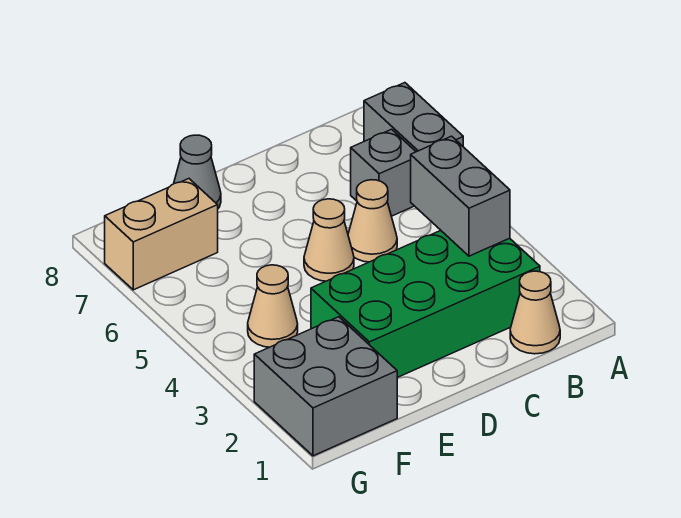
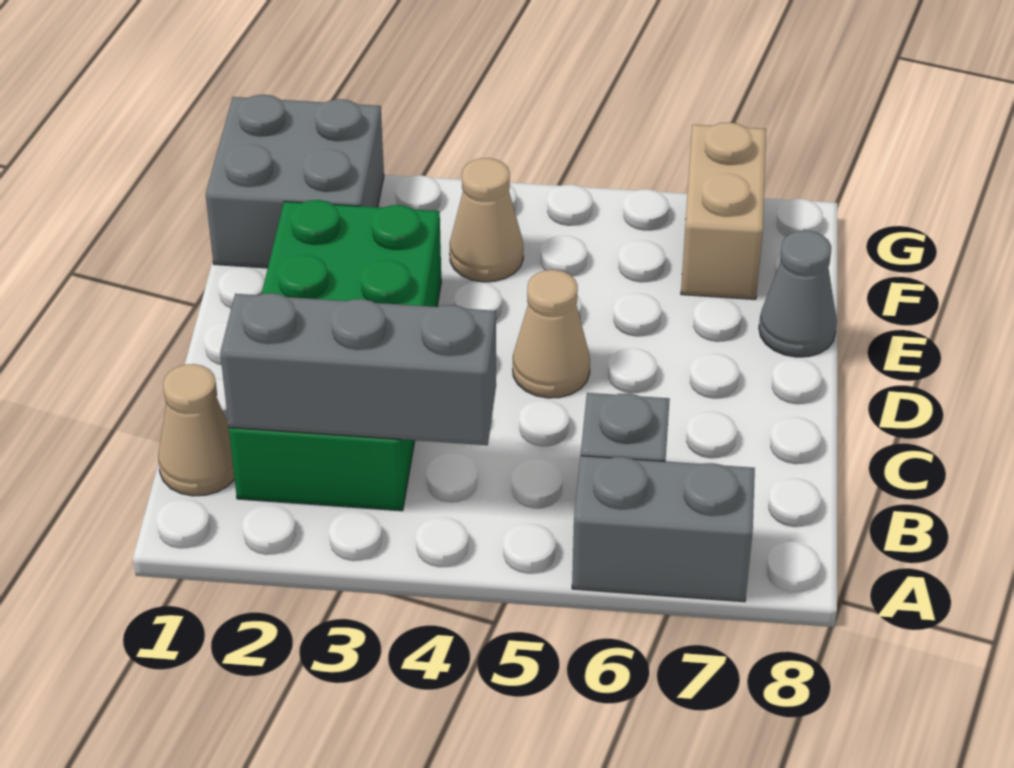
grey brick B3:B4 level 2 -> grey brick B2:B4 level 2
tan cone C5 level 1 -> none

